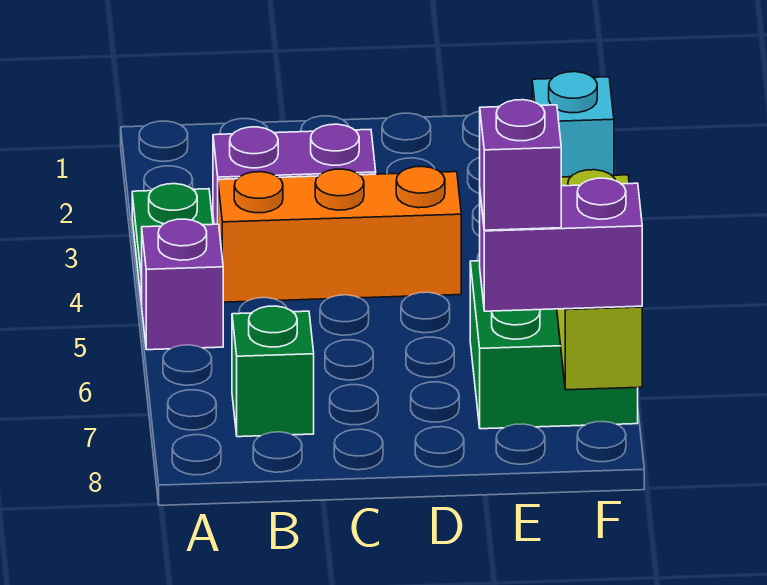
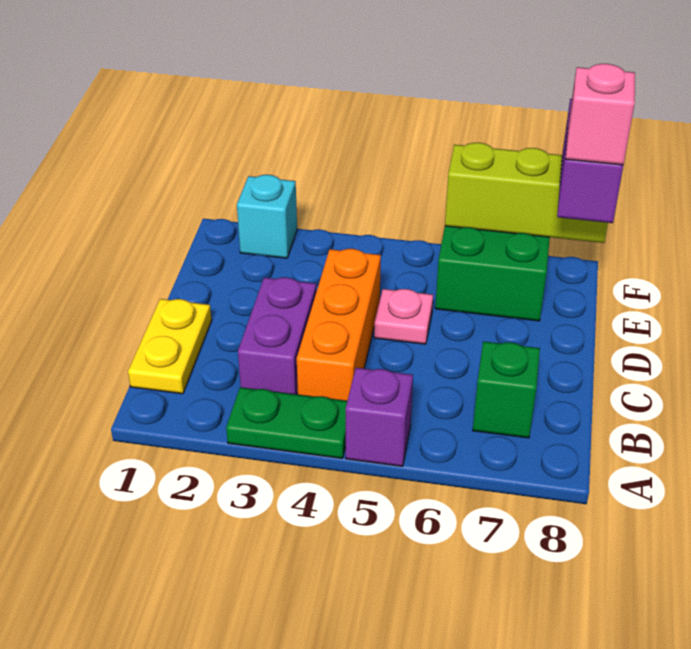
none -> yellow plate B1:C1 level 1
none -> pink plate D5 level 1
purple brick E8 level 4 -> pink brick E8 level 4

